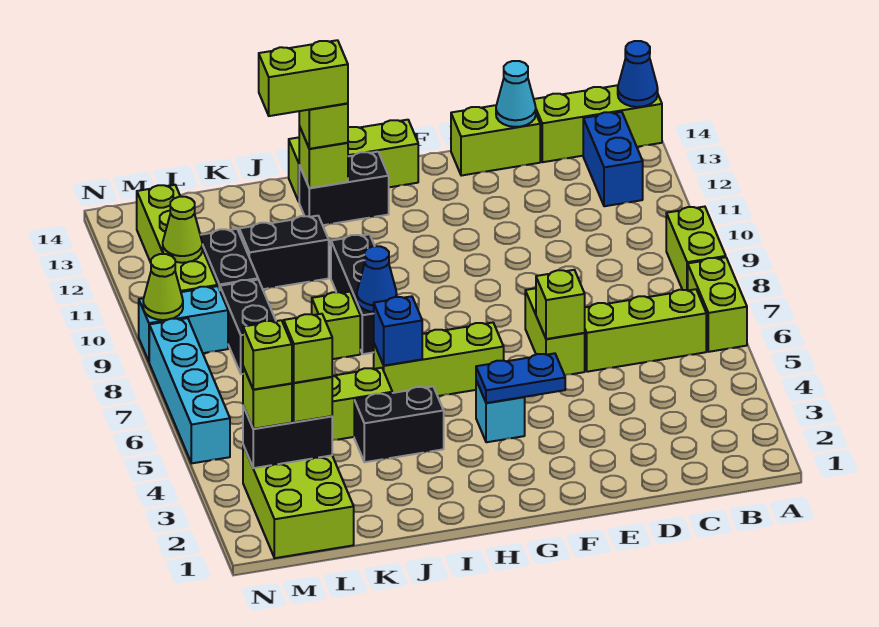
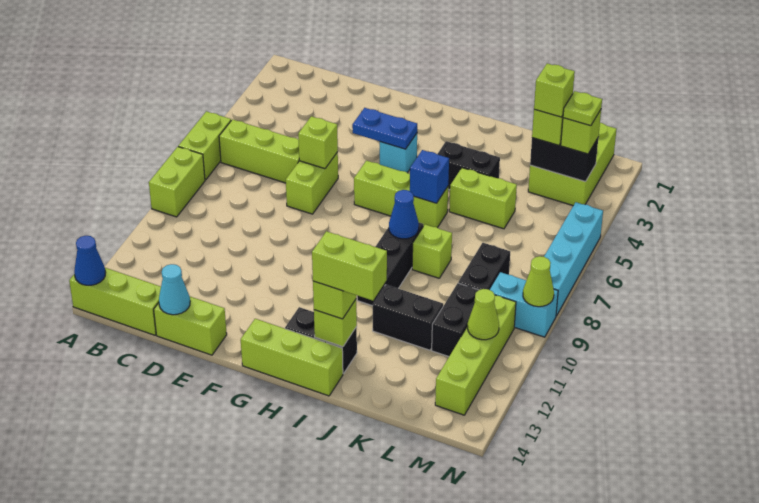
blue brick B12:B13 level 1 -> none
lime brick M3 level 4 -> lime plate M3 level 4

